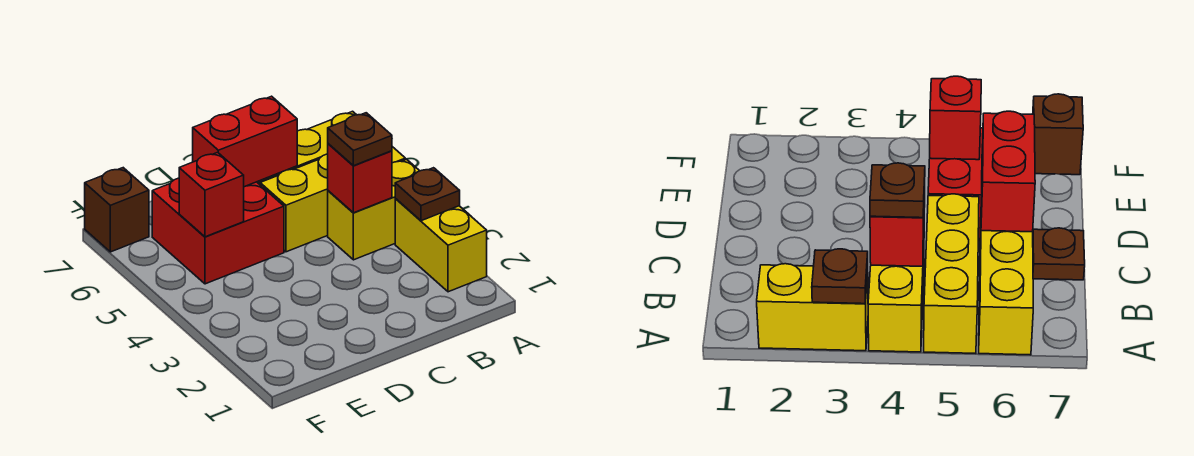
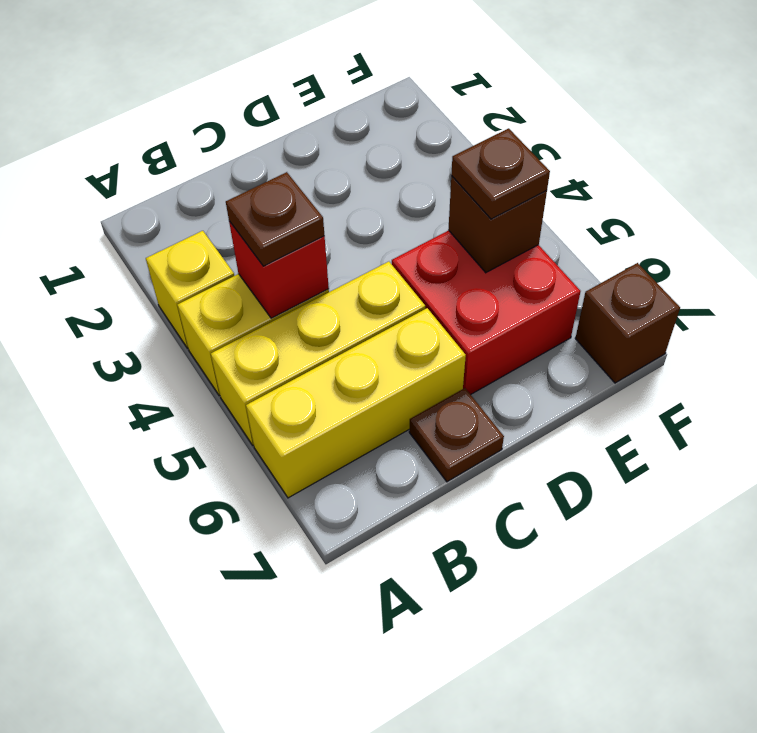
yellow brick A2:A3 level 1 -> yellow brick A3 level 1
brown plate A3 level 2 -> brown plate E5 level 3
red brick C6:D6 level 2 -> none
red brick E5 level 2 -> brown brick E5 level 2

